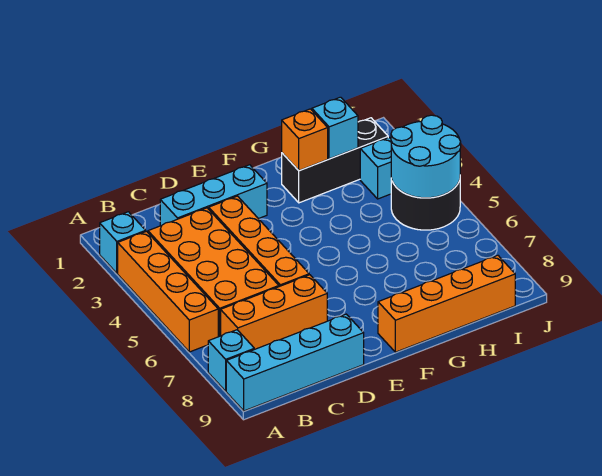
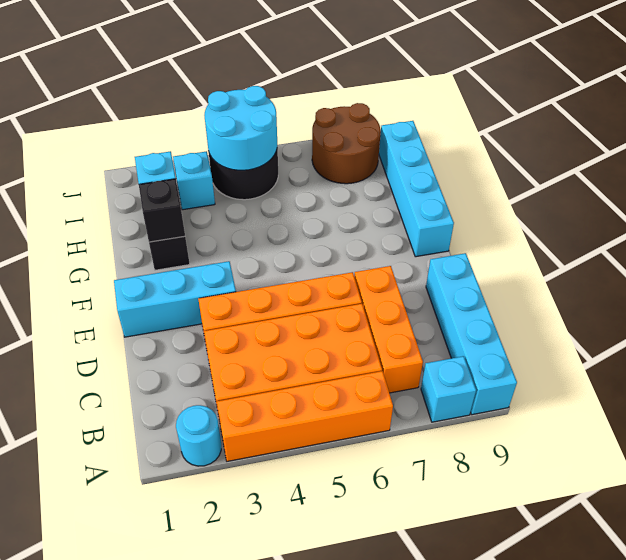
cyan brick A2 level 1 -> cyan round brick A2 level 1
cyan brick C2:E2 level 1 -> cyan brick E1:E3 level 1
orange brick F9:I9 level 1 -> cyan brick F9:I9 level 1
orange brick G2 level 2 -> black brick G2 level 2
none -> brown round brick I7:J8 level 1

